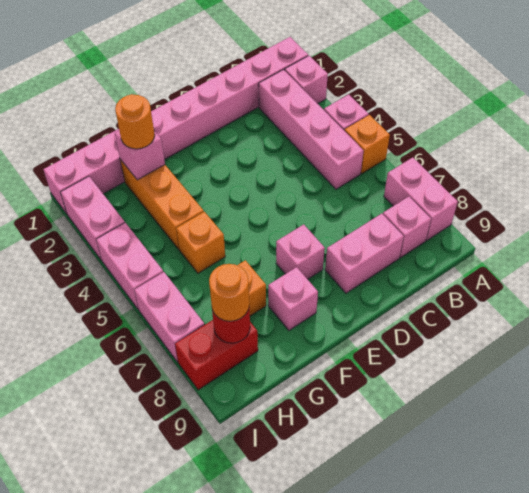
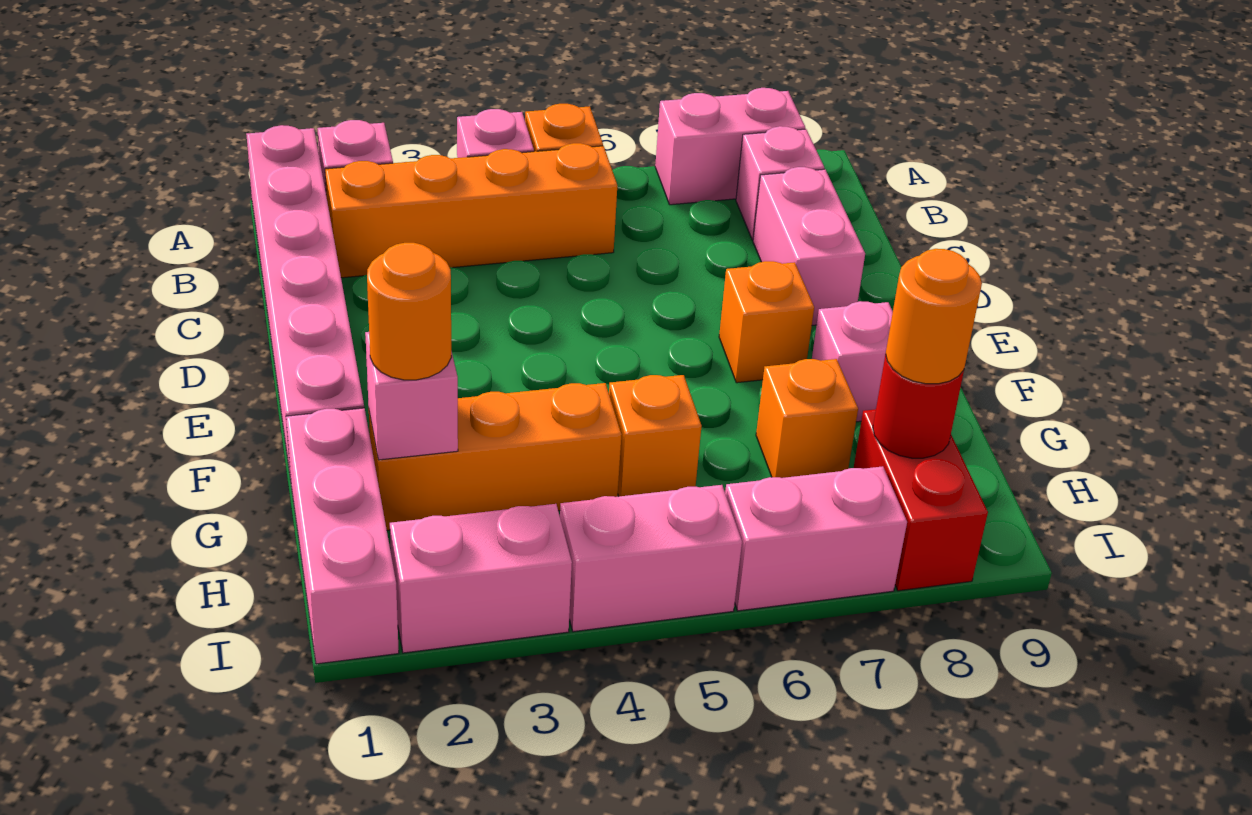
pink brick B2:B5 level 1 -> orange brick B2:B5 level 1
pink brick E7 level 1 -> orange brick E7 level 1

